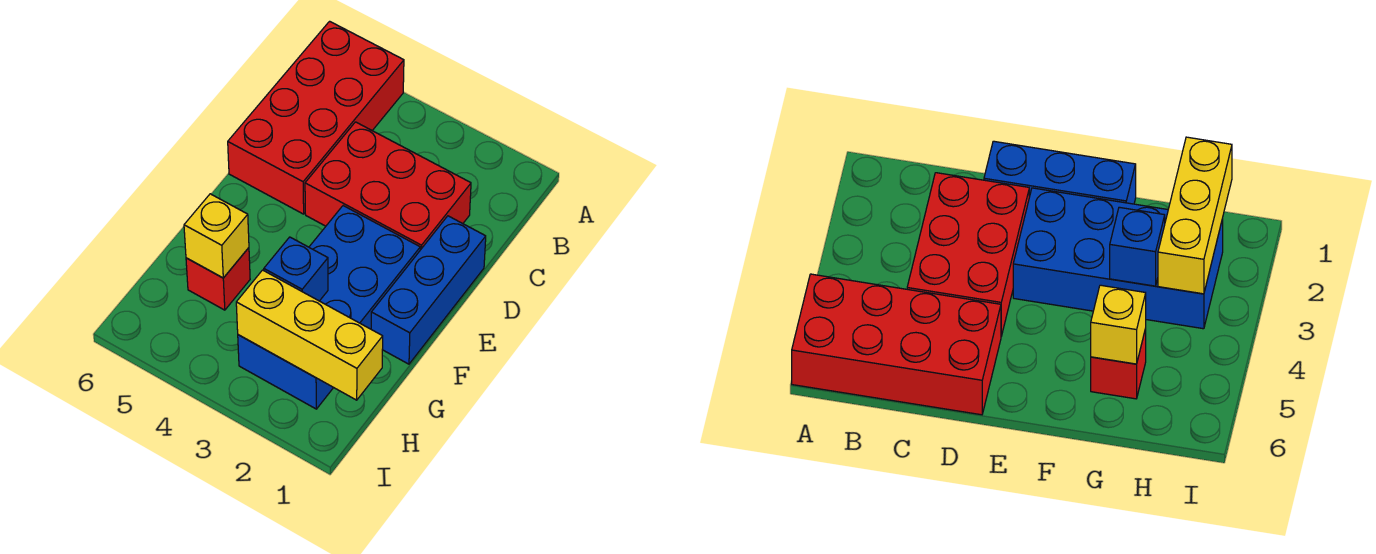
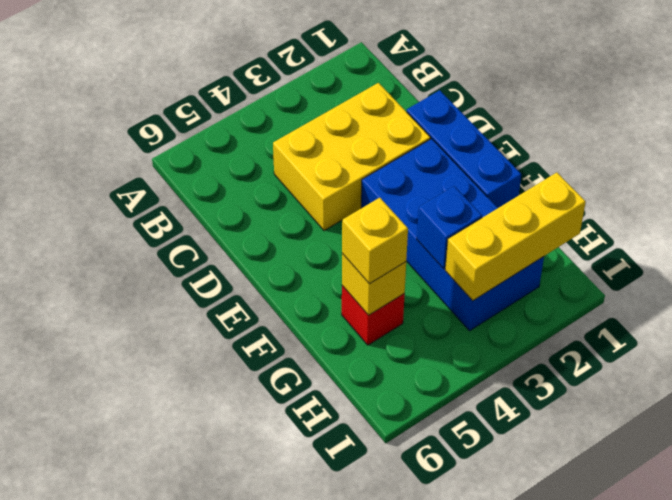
red brick A5:D6 level 1 -> none
red brick C2:D4 level 1 -> yellow brick C2:D4 level 1
none -> yellow brick G5 level 3

